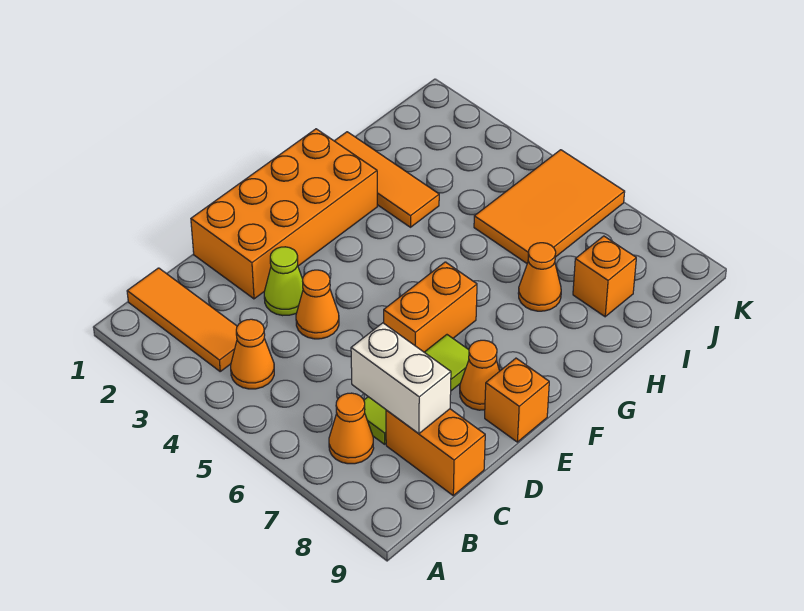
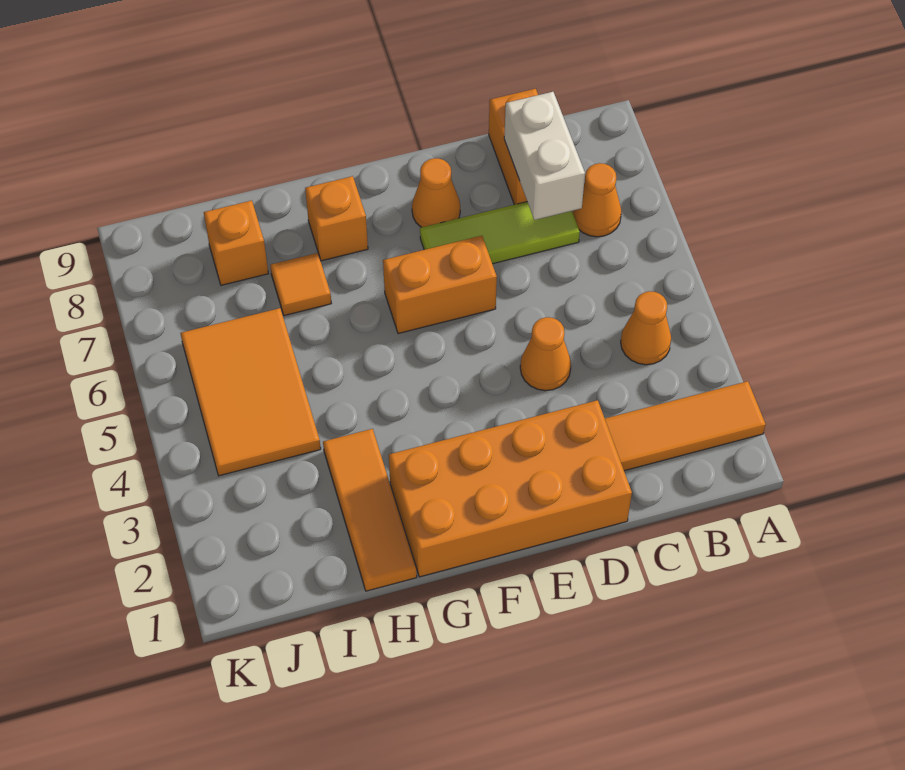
orange tile B1:B3 level 1 -> orange tile A2:C2 level 1
lime cone D3 level 1 -> none
orange brick E9 level 1 -> orange brick G8 level 1
orange cone H7 level 1 -> orange tile H7 level 1
orange tile I5:K6 level 1 -> orange tile I4:J6 level 1

